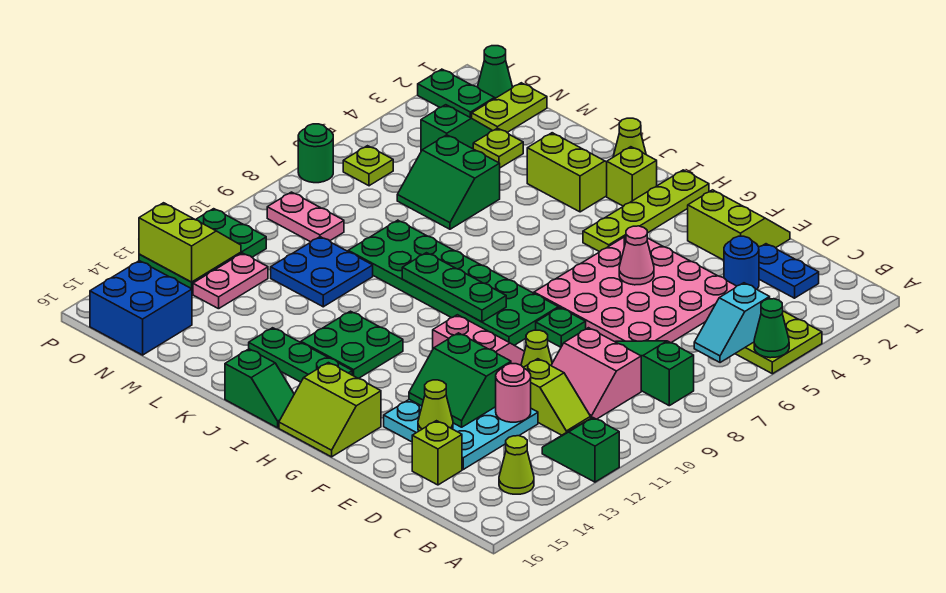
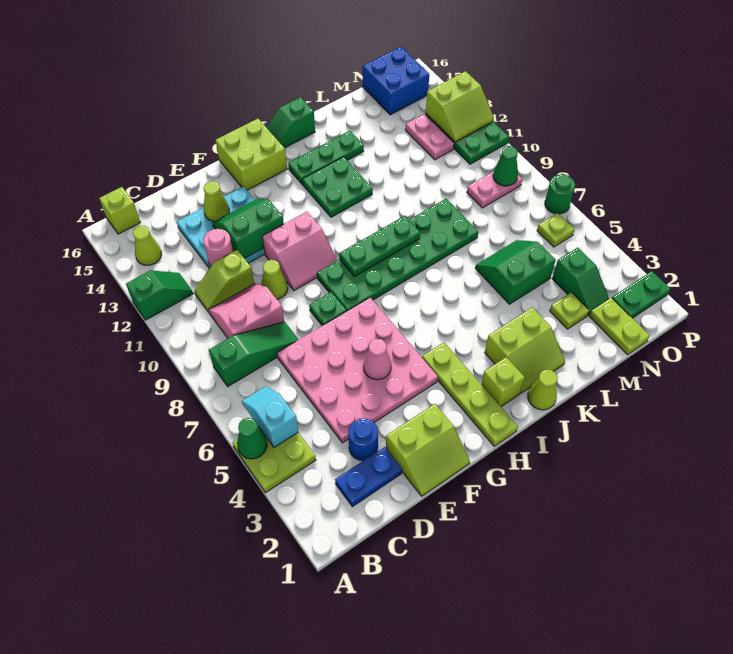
lime brick D15 level 1 -> lime brick B16 level 1
lime slope G15:H16 level 1 top 15 -> lime brick G15:H16 level 1
blue plate L10:M11 level 1 -> none
green cone O1 level 1 -> green cone O9 level 2

